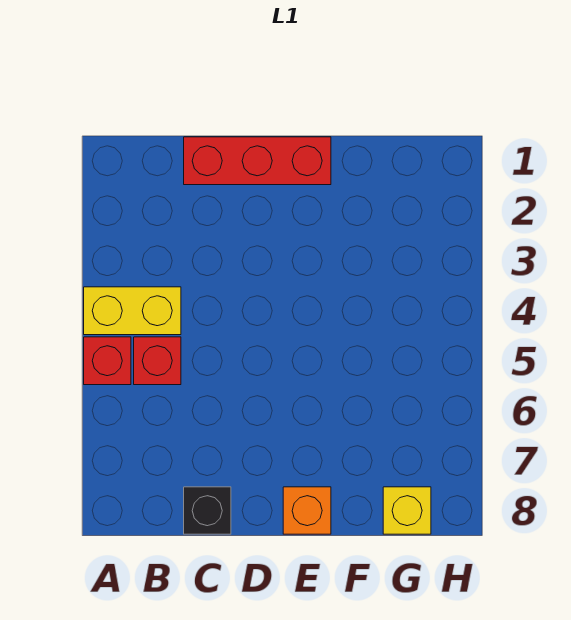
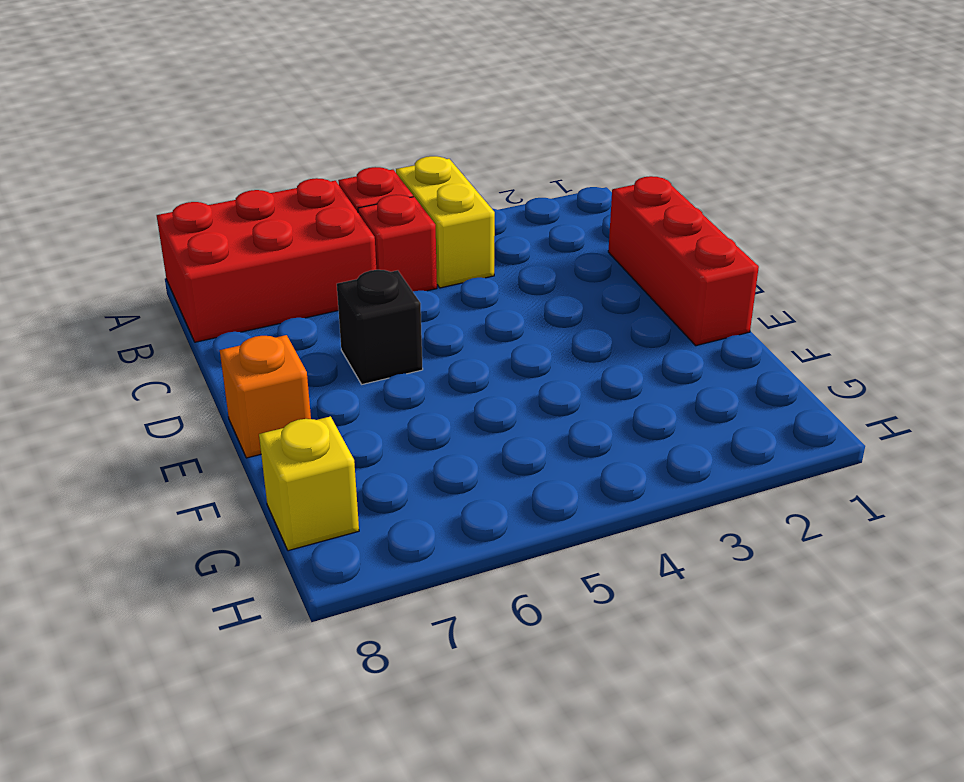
none -> red brick A6:B8 level 1
black brick C8 level 1 -> black brick D6 level 1

